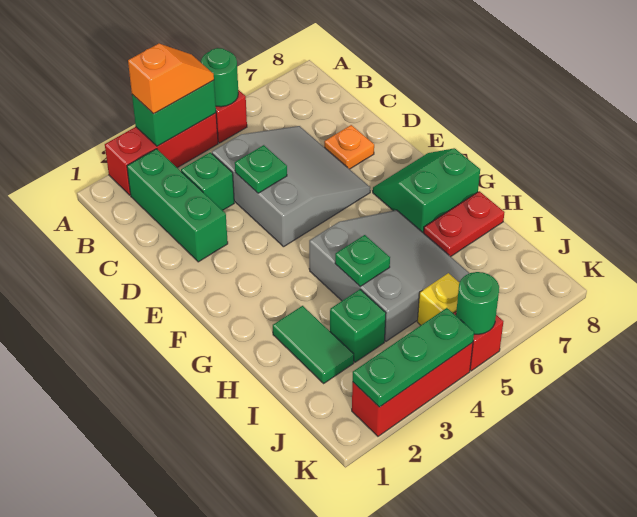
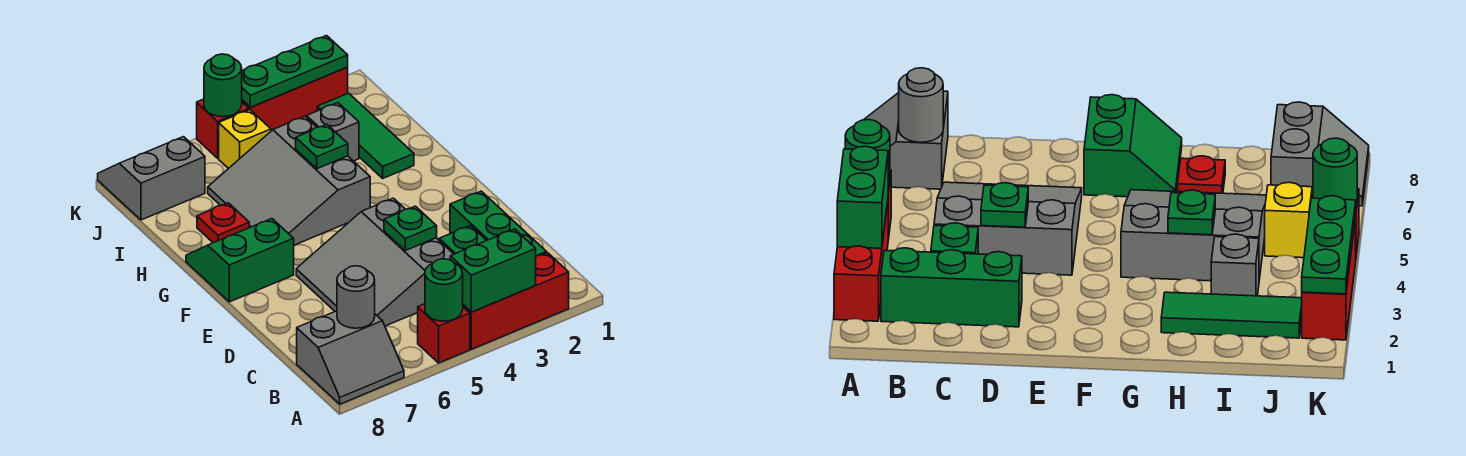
orange slope A3:A4 level 3 top 3 -> none
none -> grey slope A7:B8 level 1 top B
none -> grey round brick B7 level 2
orange plate D7 level 1 -> none
green slope F7:G8 level 1 top G -> green slope F7:G8 level 1 top F
green tile H2:I2 level 1 -> green tile H2:J2 level 1
red plate H7:H8 level 1 -> red plate H7 level 1
green brick I3 level 1 -> grey brick I3 level 1
none -> grey slope J7:K8 level 1 top J

